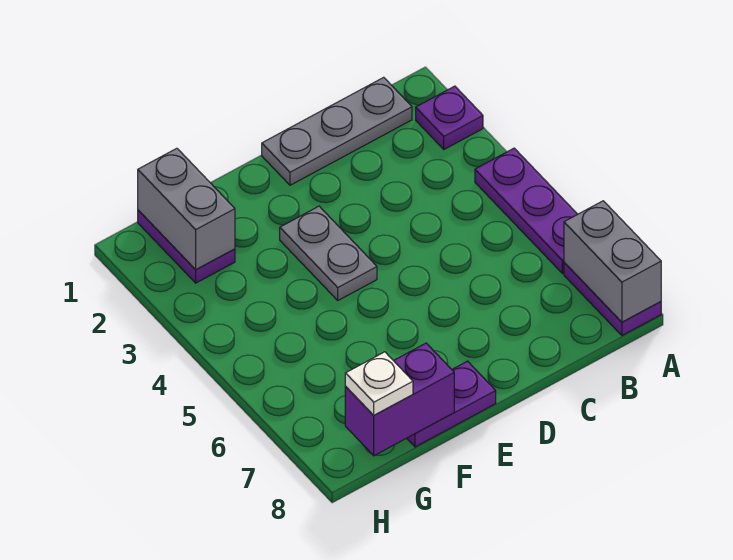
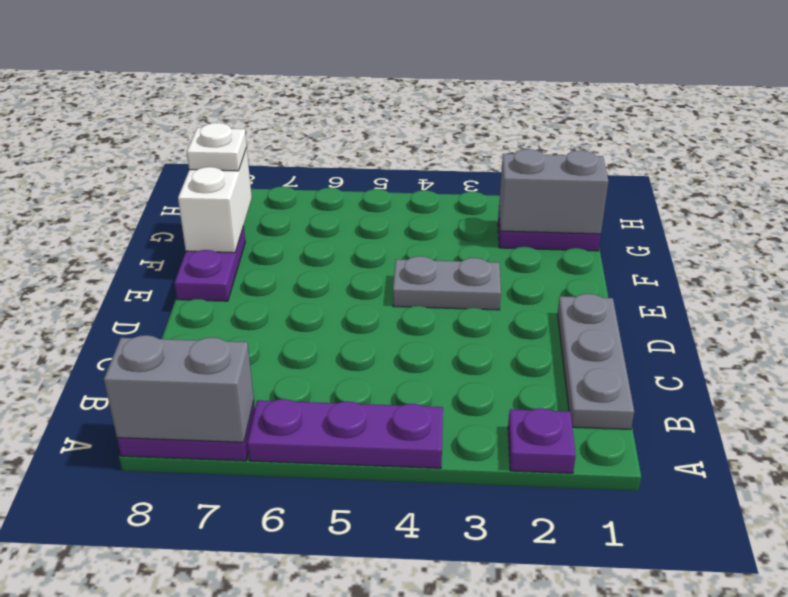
purple brick F8:G8 level 2 -> white brick F8:G8 level 2

